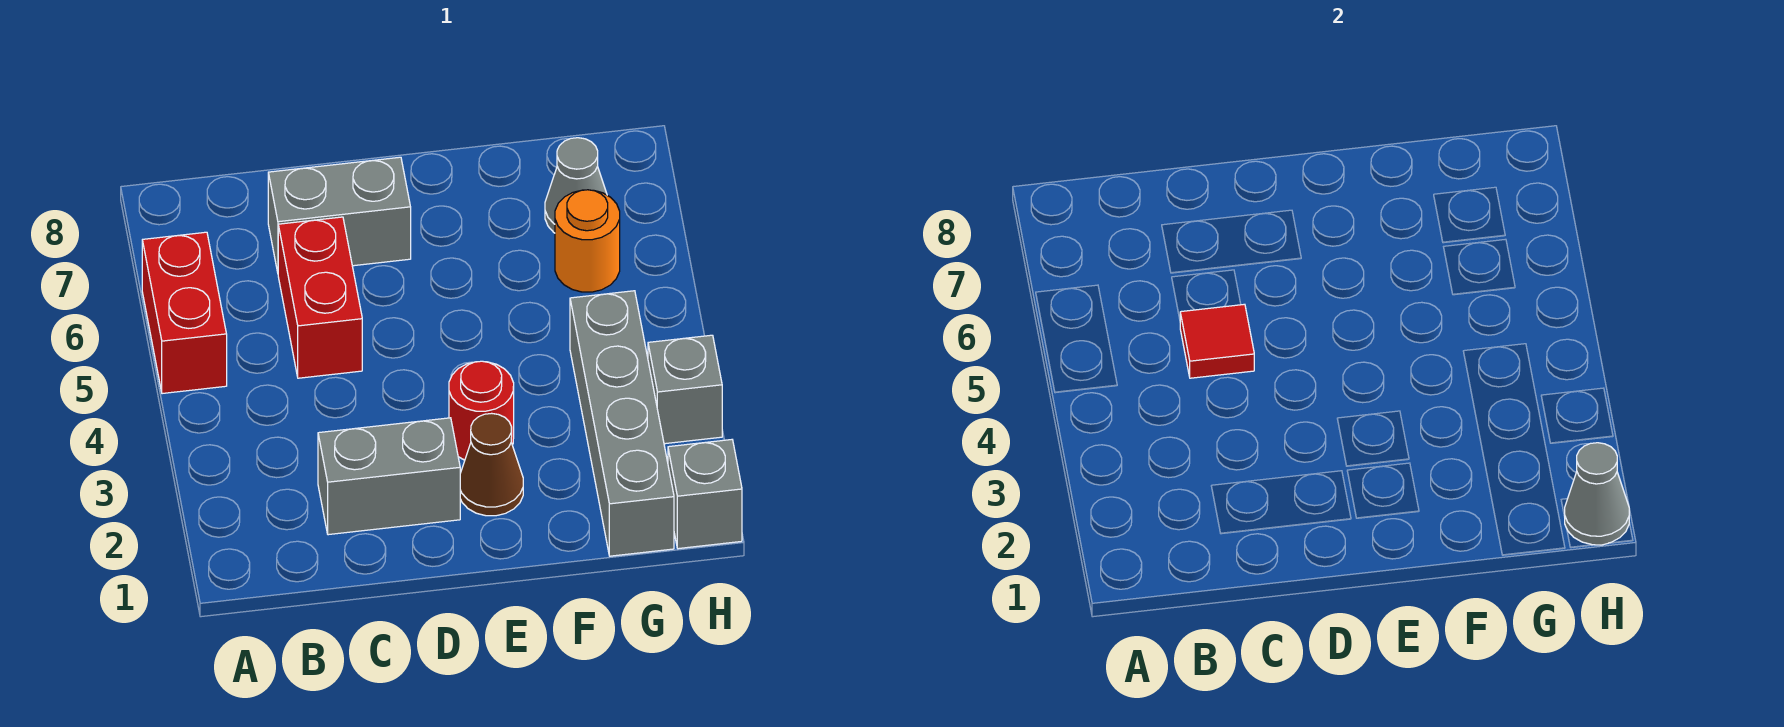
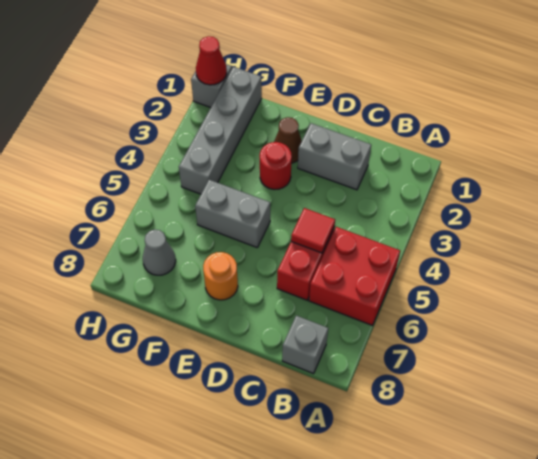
red brick A5:A6 level 1 -> red brick A5:B6 level 1
grey brick C7:D7 level 1 -> grey brick E5:F5 level 1
orange round brick G6 level 1 -> orange round brick E7 level 1
grey cone H1 level 2 -> red cone H1 level 2
grey brick H3 level 1 -> grey brick B8 level 1

